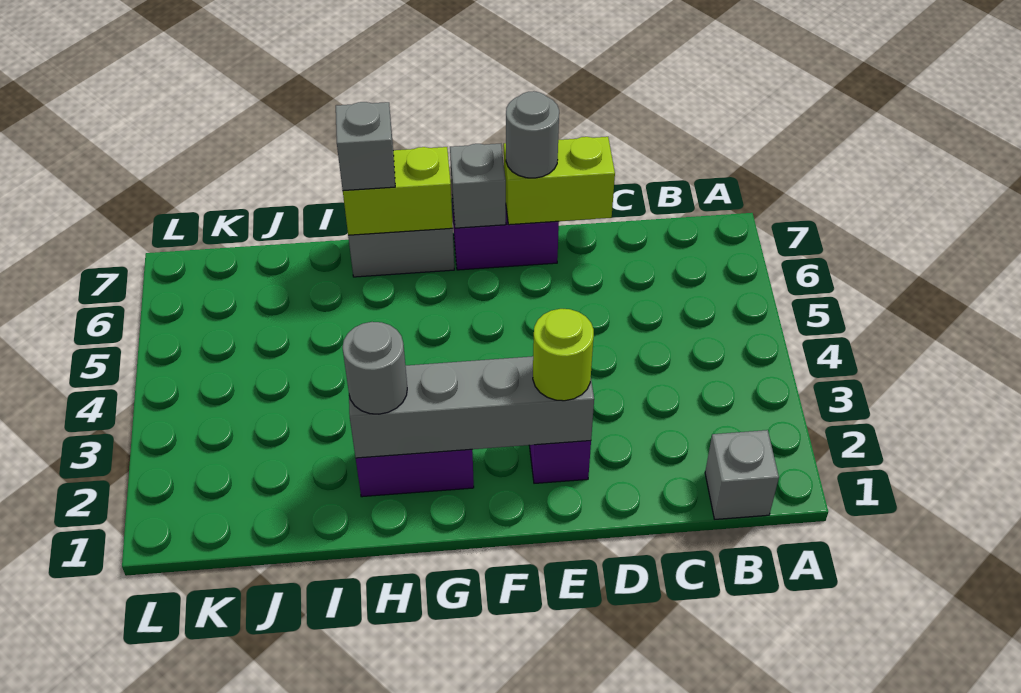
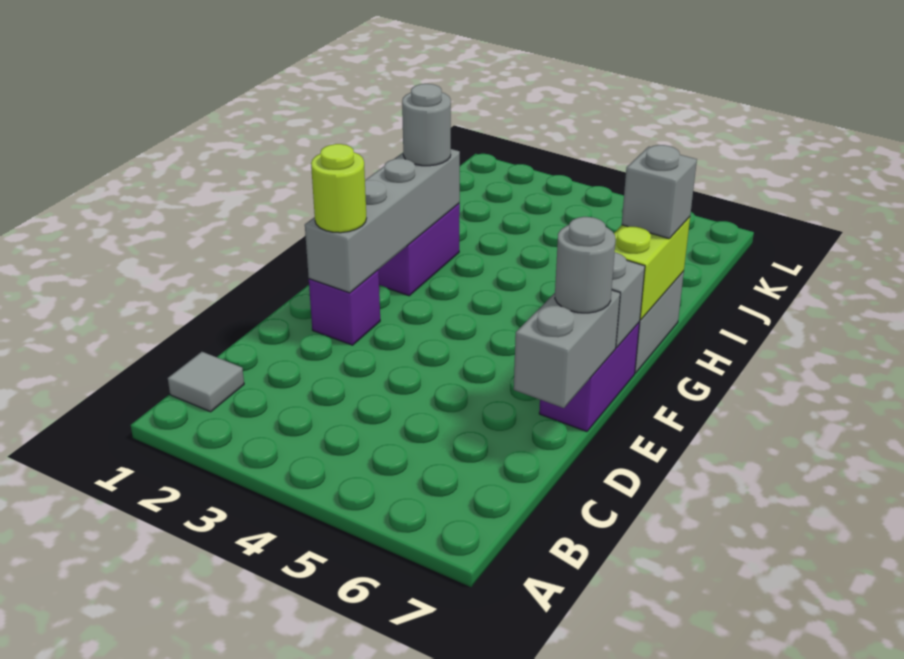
grey brick B1 level 1 -> grey tile B1 level 1
lime brick D7:E7 level 2 -> grey brick D7:E7 level 2

